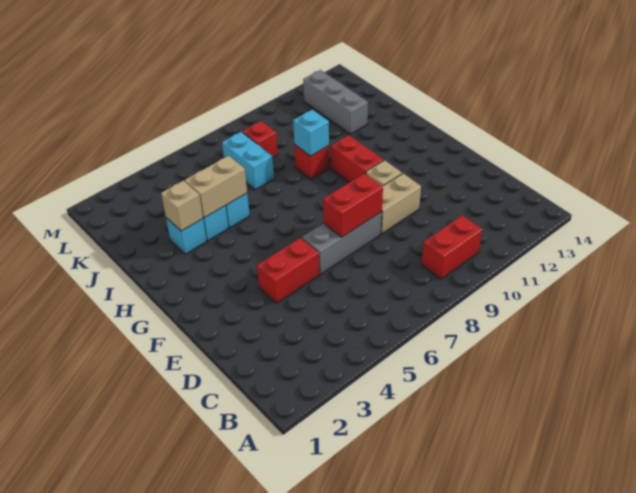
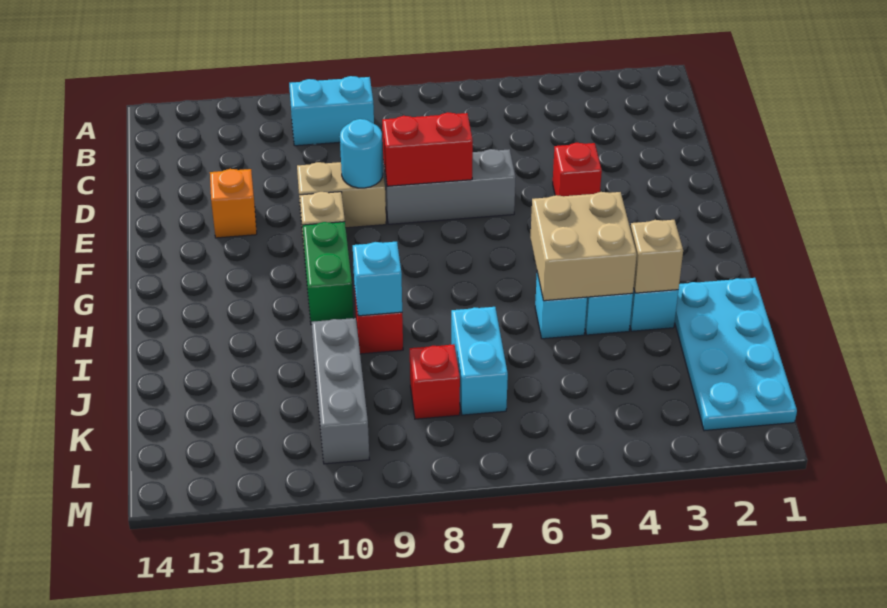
red brick B9:B10 level 1 -> cyan brick B9:B10 level 1
red brick E4:E5 level 1 -> red brick E4 level 1
none -> cyan round brick E9 level 2
none -> orange brick E12 level 1
red brick G10:H10 level 1 -> green brick G10:H10 level 1
none -> cyan plate I1:L2 level 1
tan brick I4:I5 level 2 -> tan brick H4:I5 level 2
grey brick J12:L12 level 1 -> grey brick J10:L10 level 1

